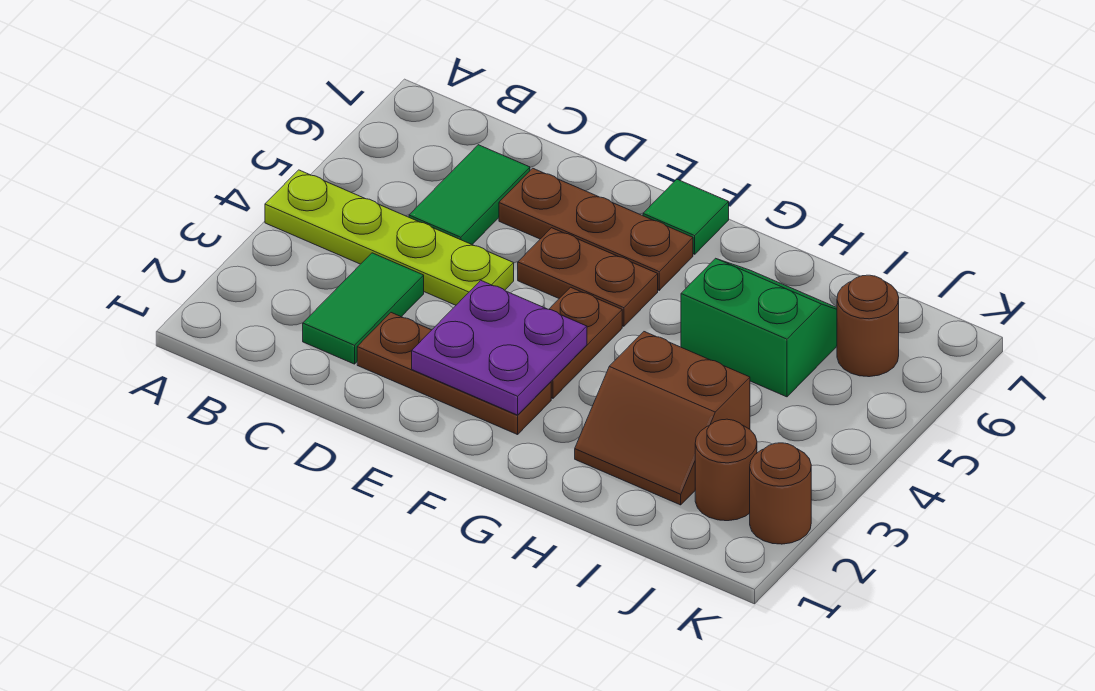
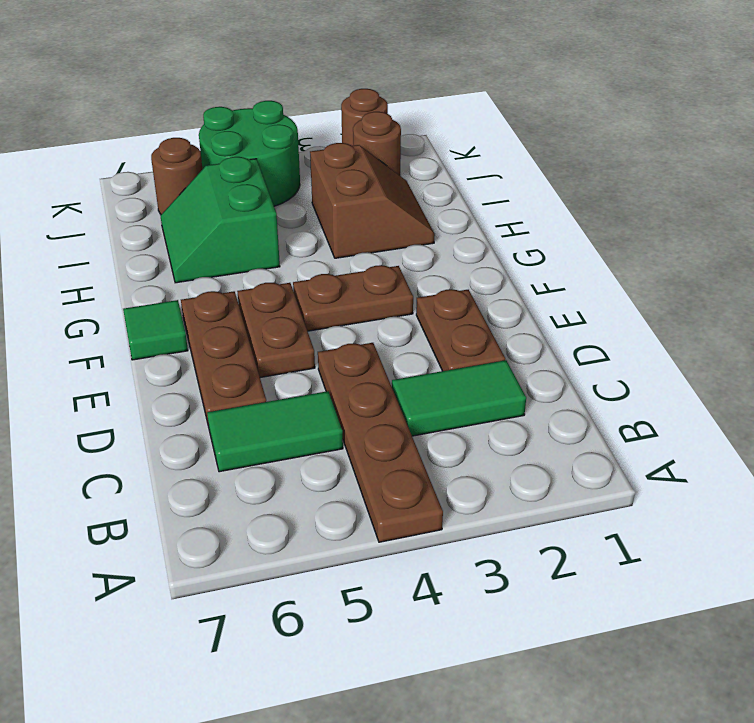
lime plate A4:D4 level 1 -> brown plate A4:D4 level 1
brown plate D2:F2 level 1 -> brown plate D2:E2 level 1
purple plate E2:F3 level 2 -> none
none -> green round brick J4:K5 level 1

